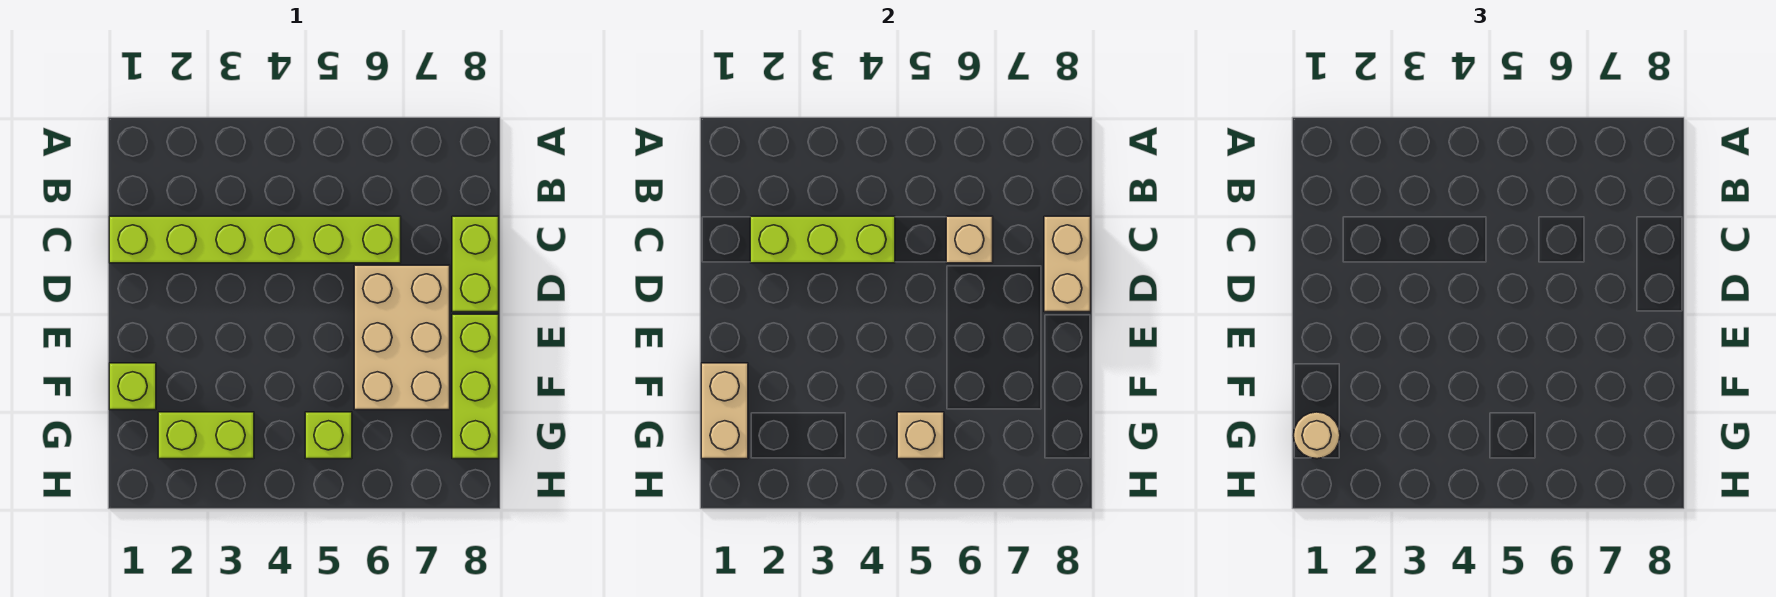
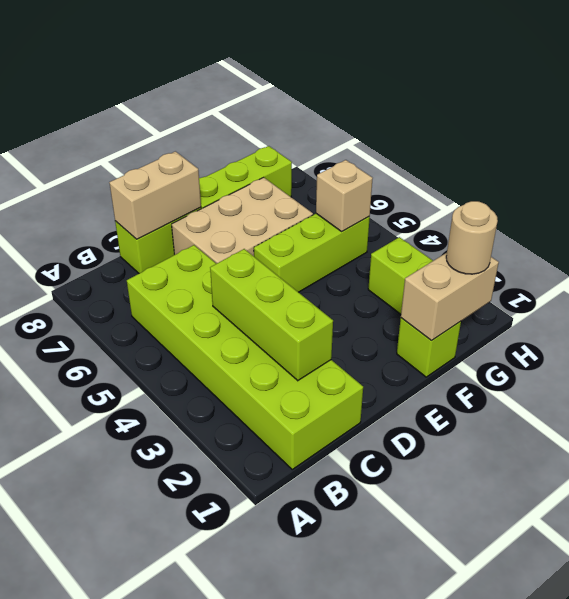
lime brick C1:C6 level 1 -> lime brick B1:C6 level 1
tan brick C6 level 2 -> none
lime brick G5 level 1 -> lime brick E5:G5 level 1

